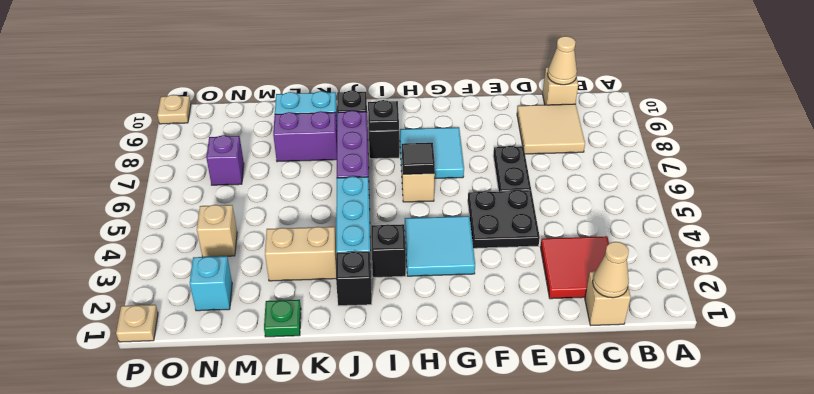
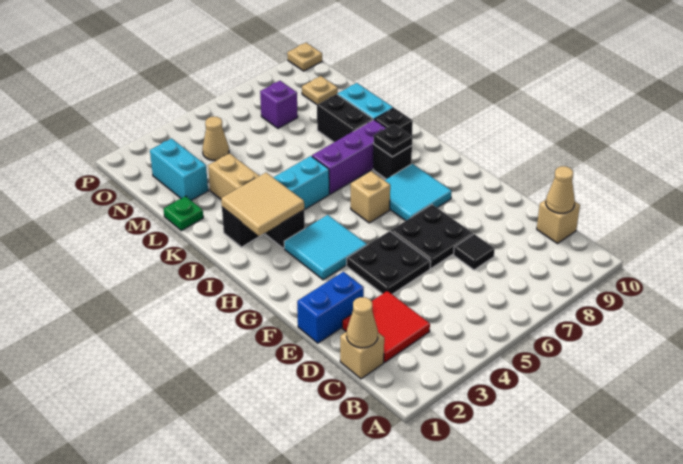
tan tile C8:D9 level 1 -> tan tile I2:J3 level 2
none -> blue brick E1:E2 level 1
black plate E6:E7 level 1 -> black plate E6:F7 level 1
black tile H6 level 2 -> black tile D7 level 1
purple brick K8:L8 level 1 -> black brick K8:L8 level 1
cyan brick N2 level 1 -> cyan brick M2:N2 level 1
tan brick N4 level 1 -> tan cone N4 level 1
tan plate P1 level 1 -> tan plate N9 level 1

